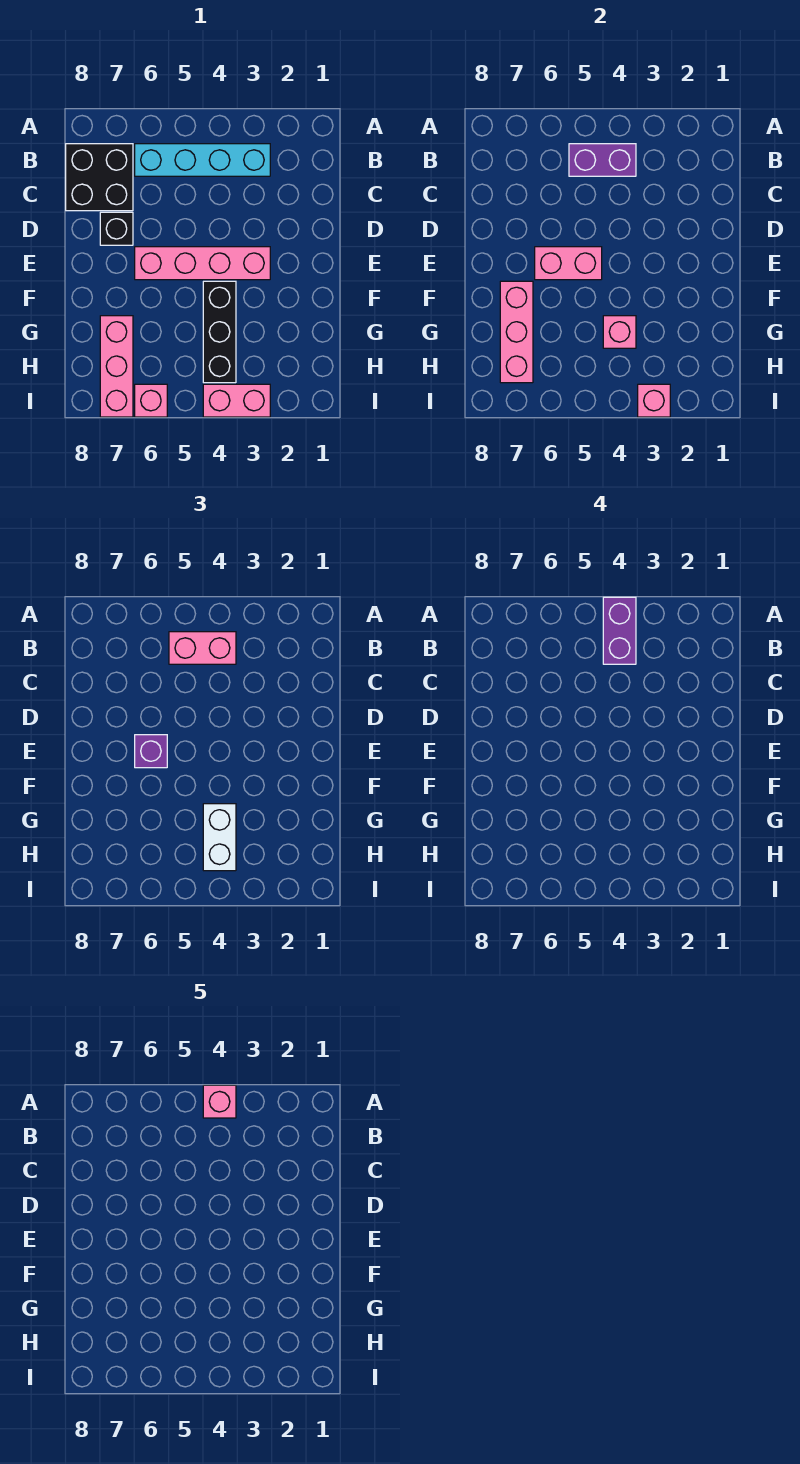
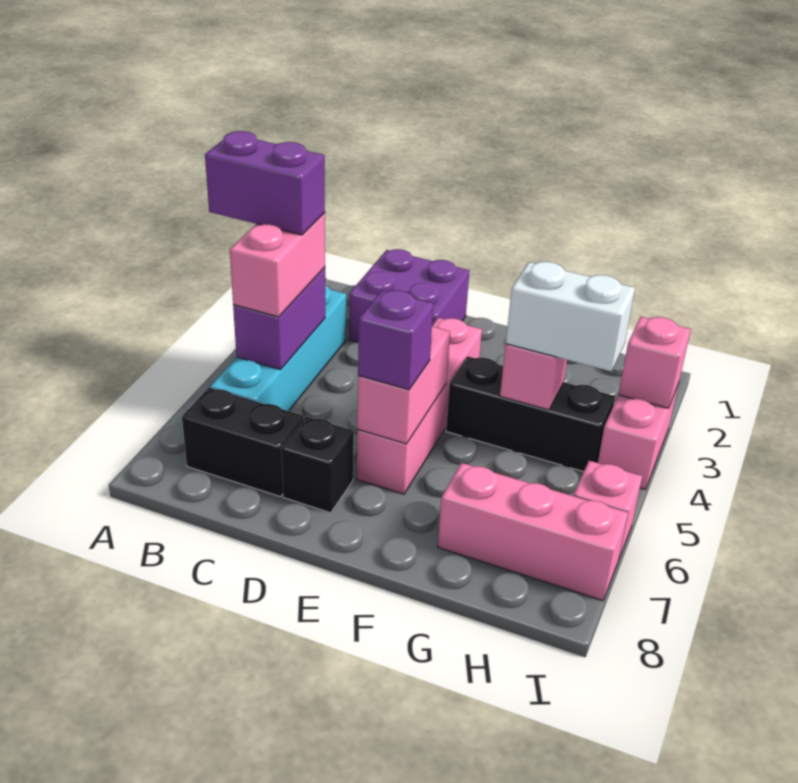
pink brick A4 level 5 -> none
black brick B7:C8 level 1 -> black brick B7:C7 level 1
none -> purple brick C1:D2 level 1
pink brick F7:H7 level 2 -> none

